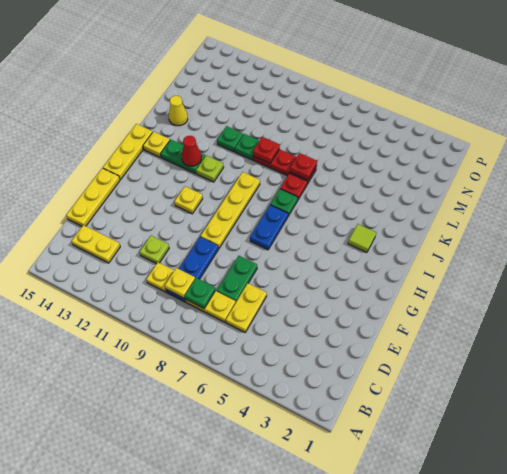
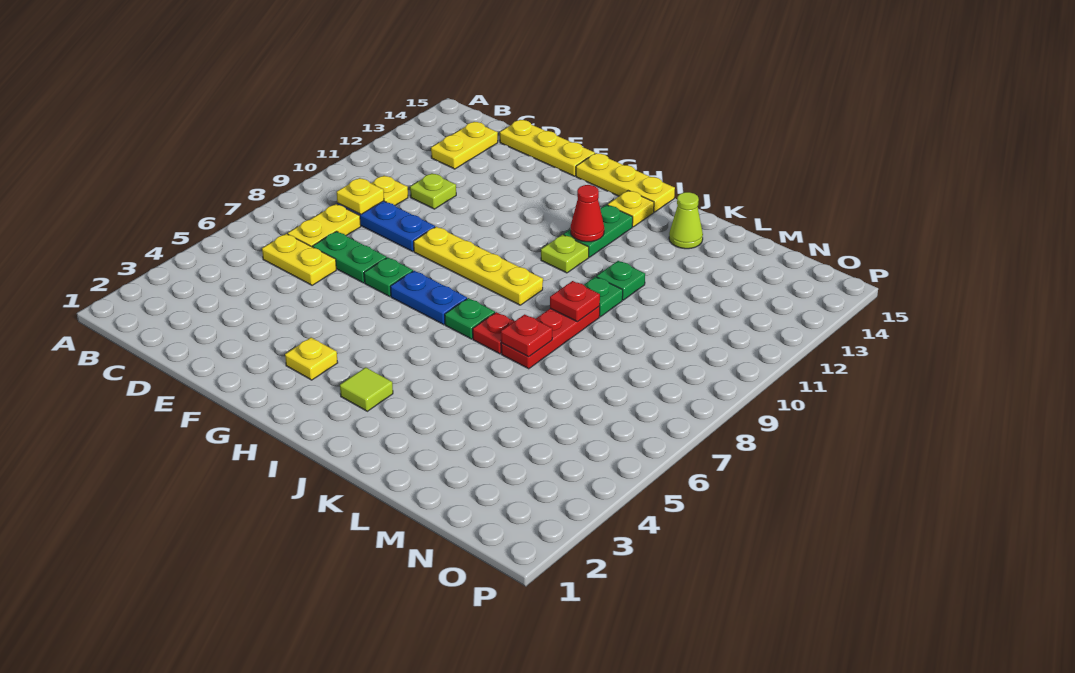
green plate C8 level 2 -> green plate F7 level 1
yellow plate G11 level 1 -> yellow plate G3 level 1
yellow cone K14 level 1 -> lime cone K14 level 1

